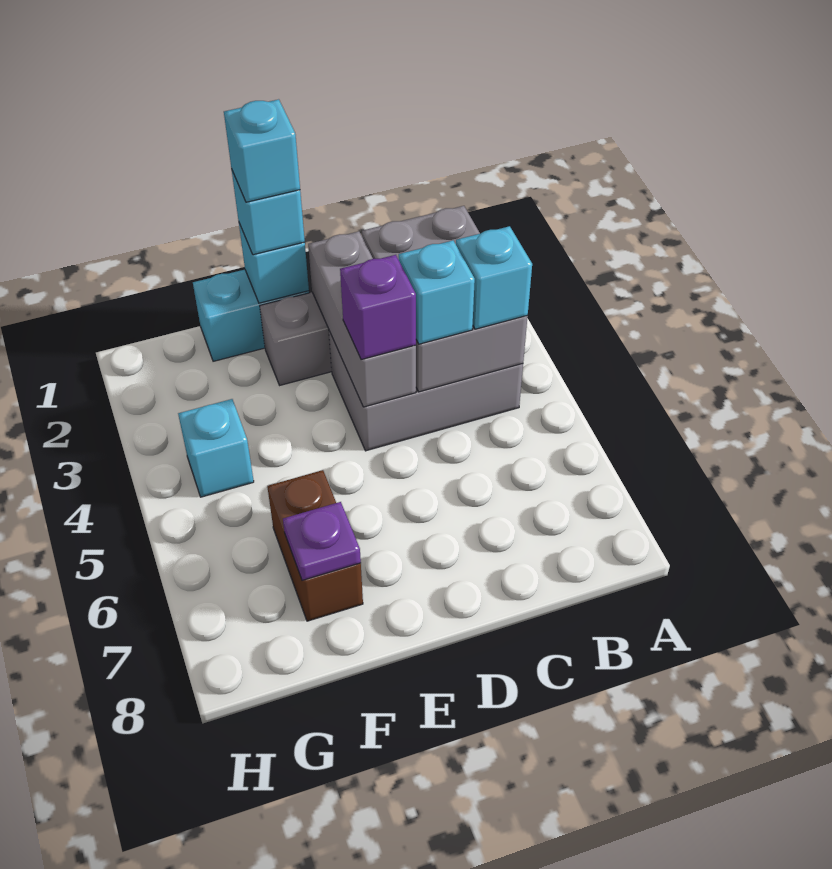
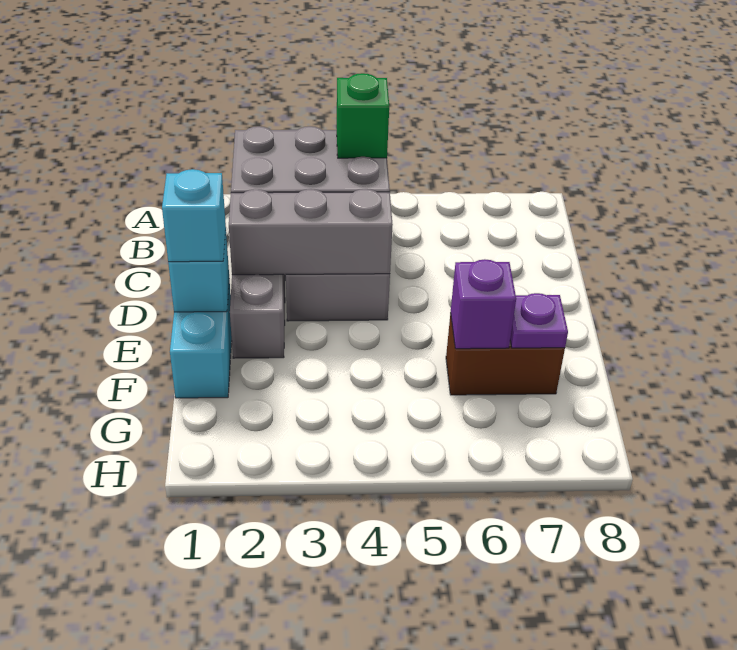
cyan brick B4 level 3 -> green brick B4 level 3
cyan brick C4 level 3 -> none
purple brick D4 level 3 -> purple brick F6 level 2
cyan brick E1 level 4 -> none
cyan brick G4 level 1 -> none

